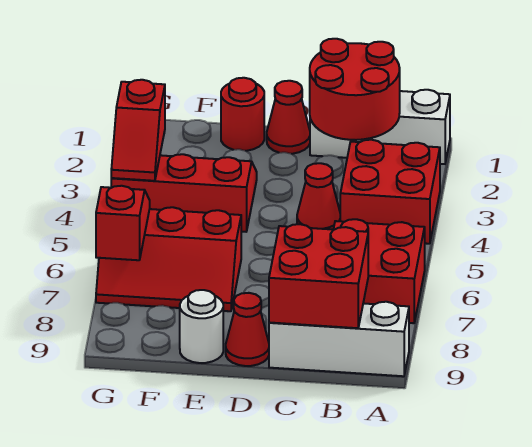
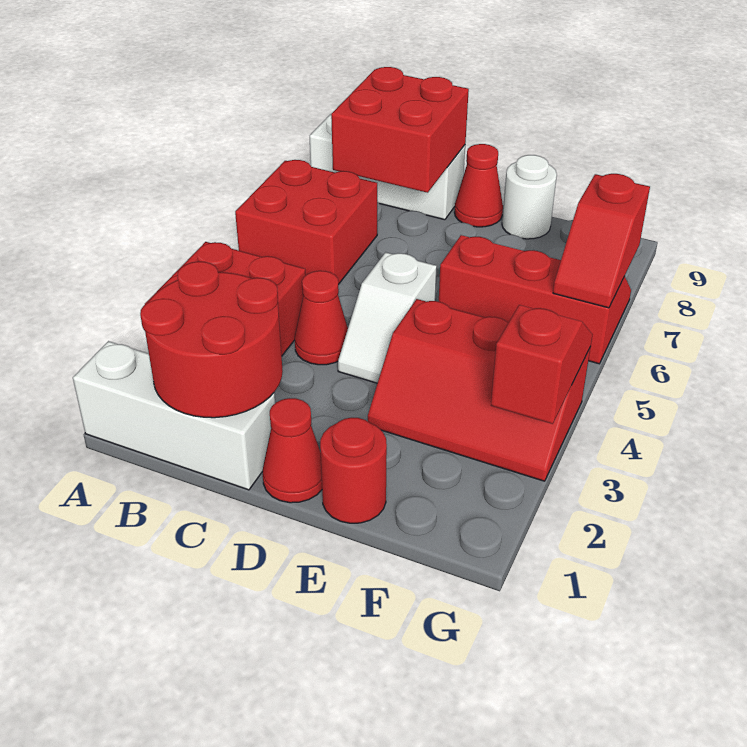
none -> white slope D4:D5 level 1 top 5

